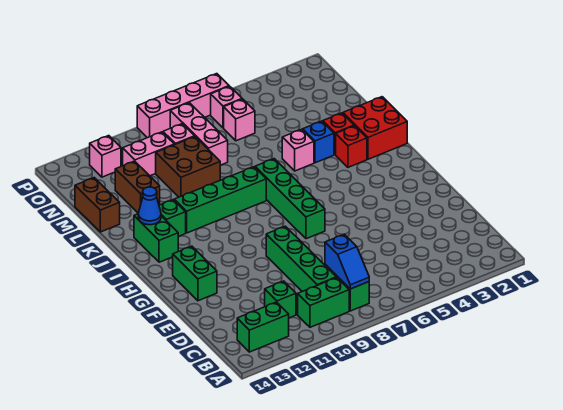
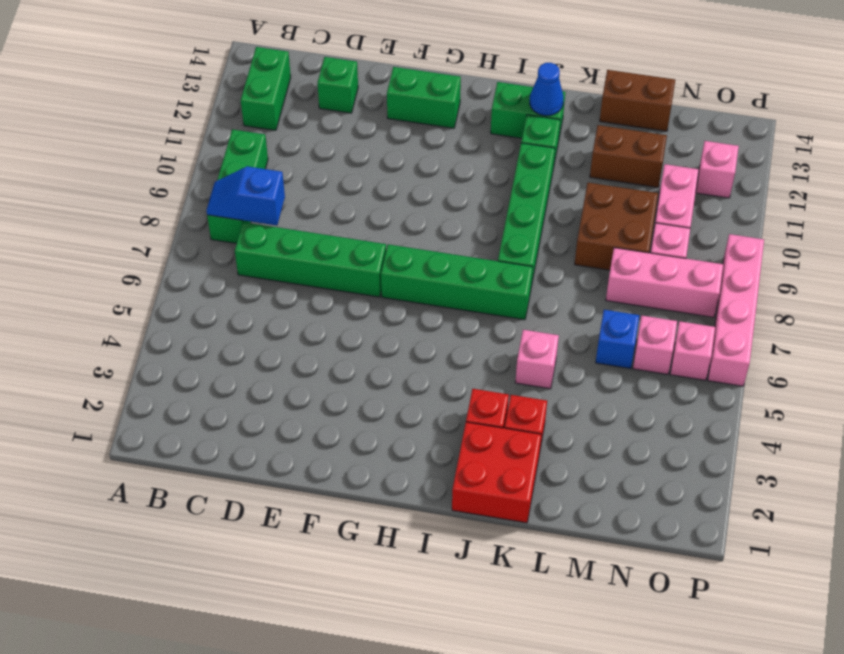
green brick C9:F9 level 1 -> green brick C7:F7 level 1
green brick C11 level 1 -> green brick D13 level 1
blue brick K4 level 1 -> blue brick M6 level 1

